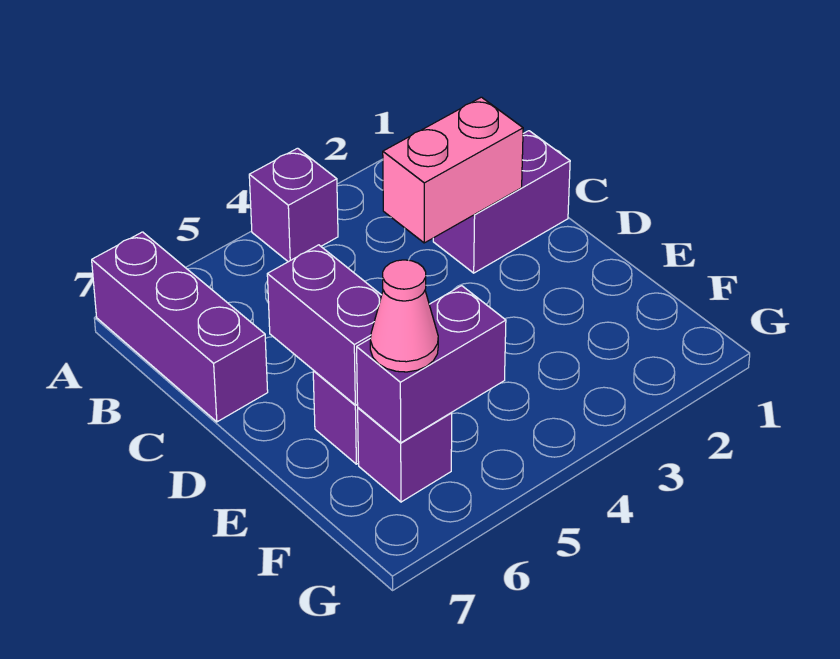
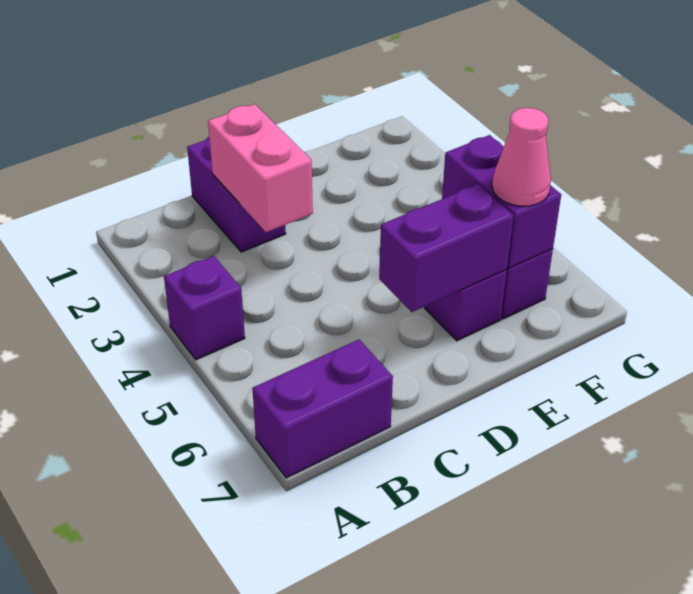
purple brick A7:C7 level 1 -> purple brick A7:B7 level 1

